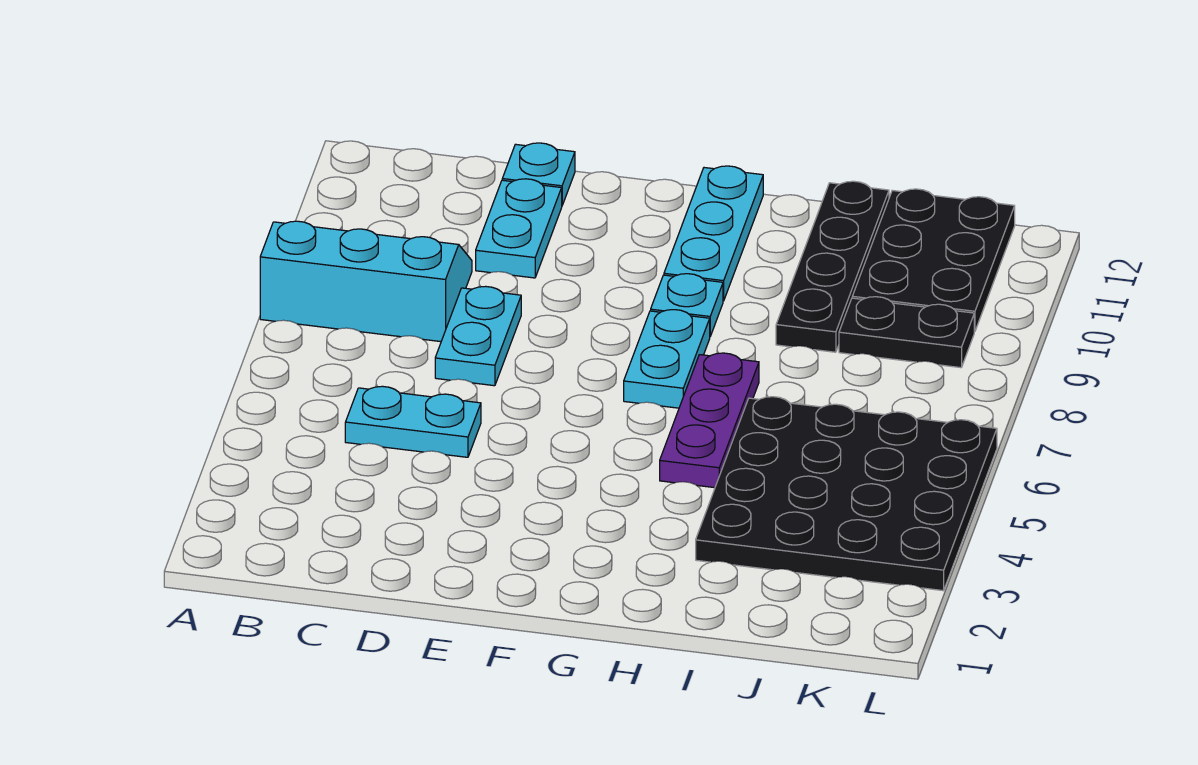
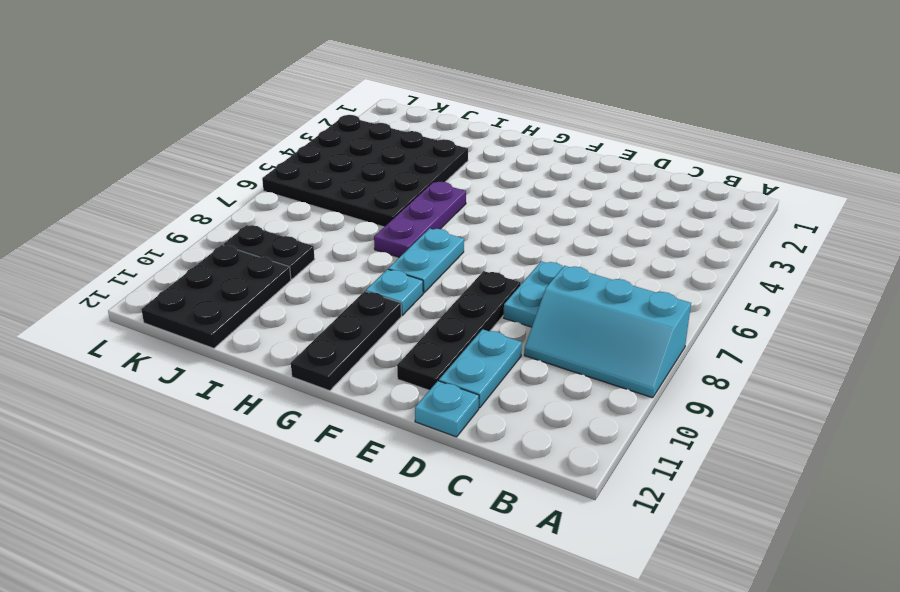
cyan plate C5:D5 level 1 -> none
cyan plate G10:G12 level 1 -> black plate G10:G12 level 1
black plate I9:I12 level 1 -> black plate E8:E11 level 1

